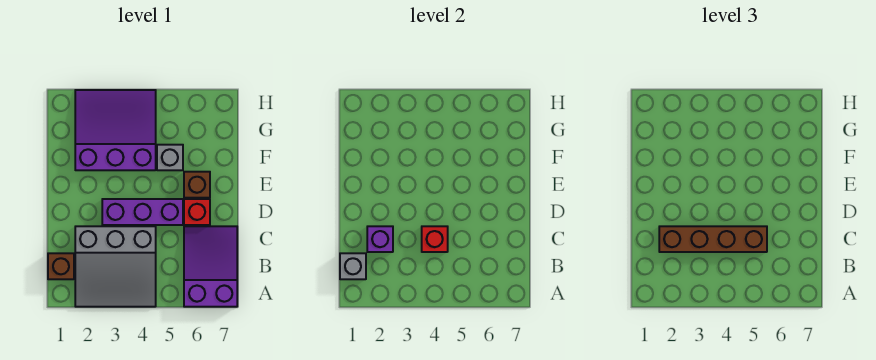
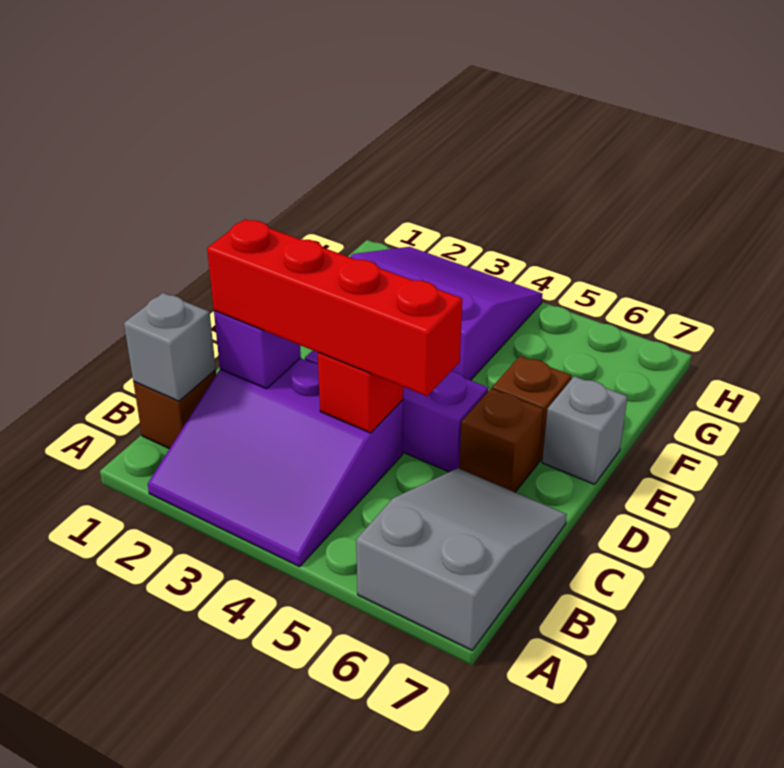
grey slope A2:C4 level 1 top C -> purple slope A2:C4 level 1 top C
purple slope A6:C7 level 1 top A -> grey slope A6:C7 level 1 top A
brown brick C2:C5 level 3 -> red brick C2:C5 level 3
red brick D6 level 1 -> brown brick D6 level 1
grey brick F5 level 1 -> grey brick E7 level 1

